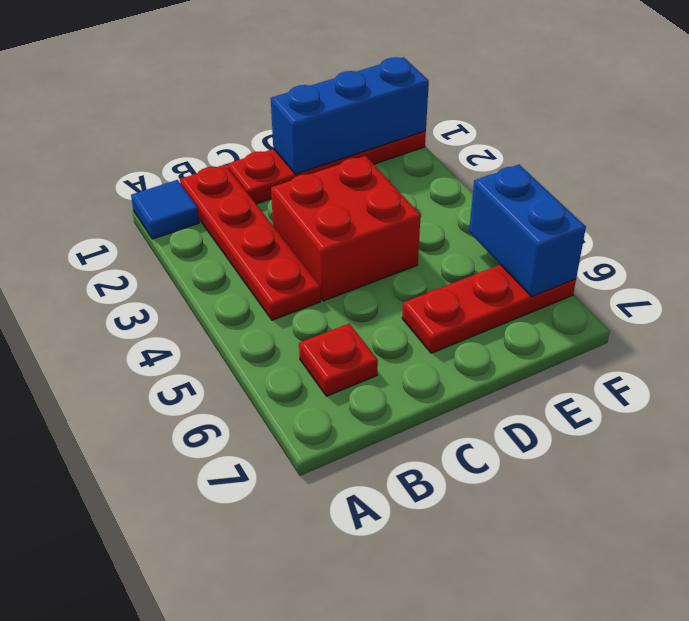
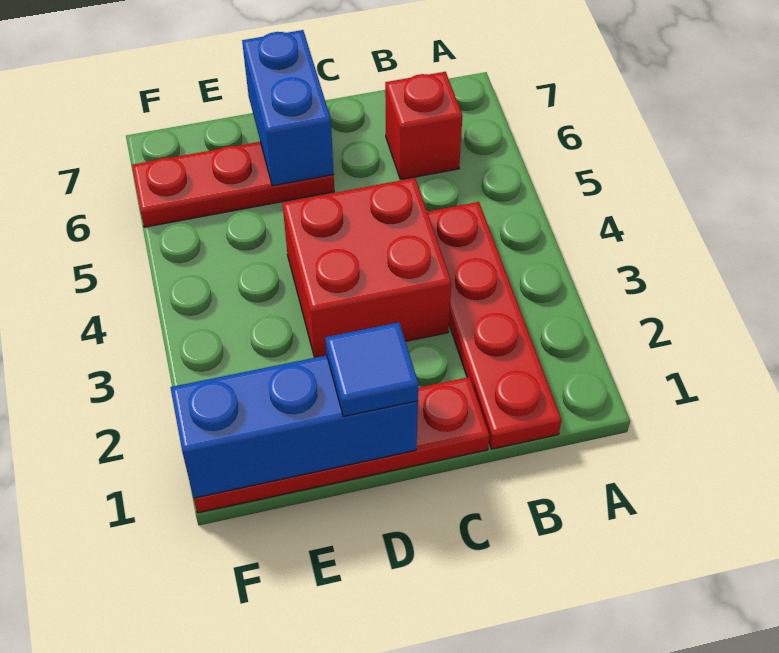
blue tile A1 level 1 -> blue tile D1 level 3
red plate B6 level 1 -> red brick B6 level 1
blue brick F5:F6 level 2 -> blue brick D6:D7 level 2

